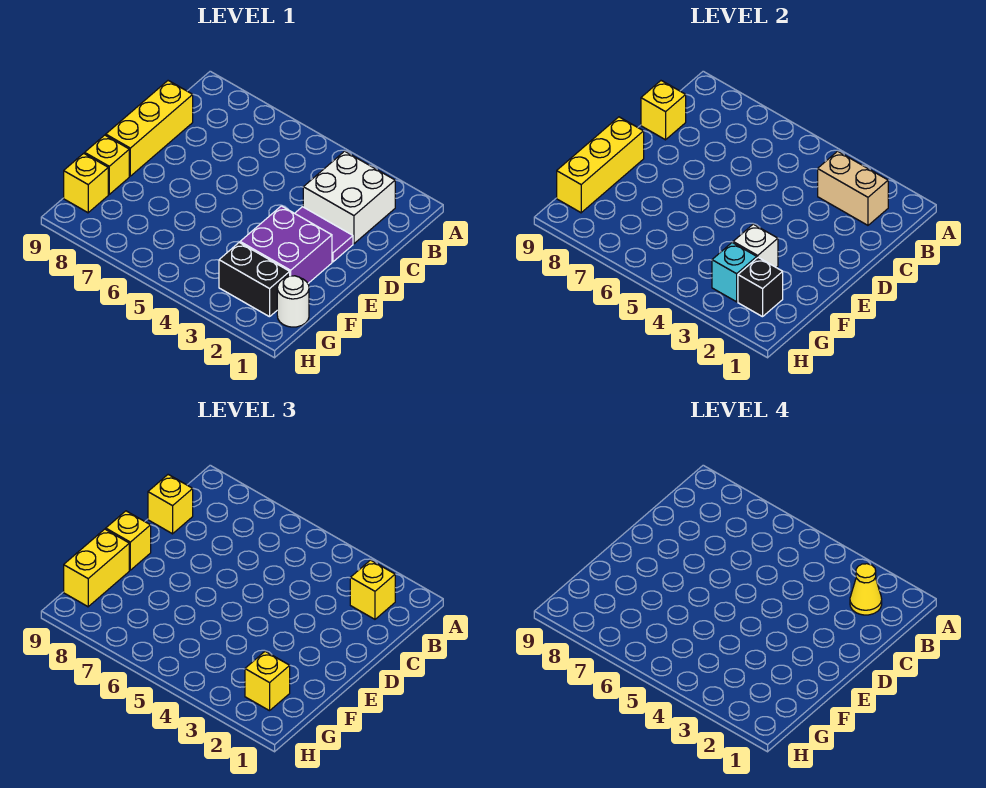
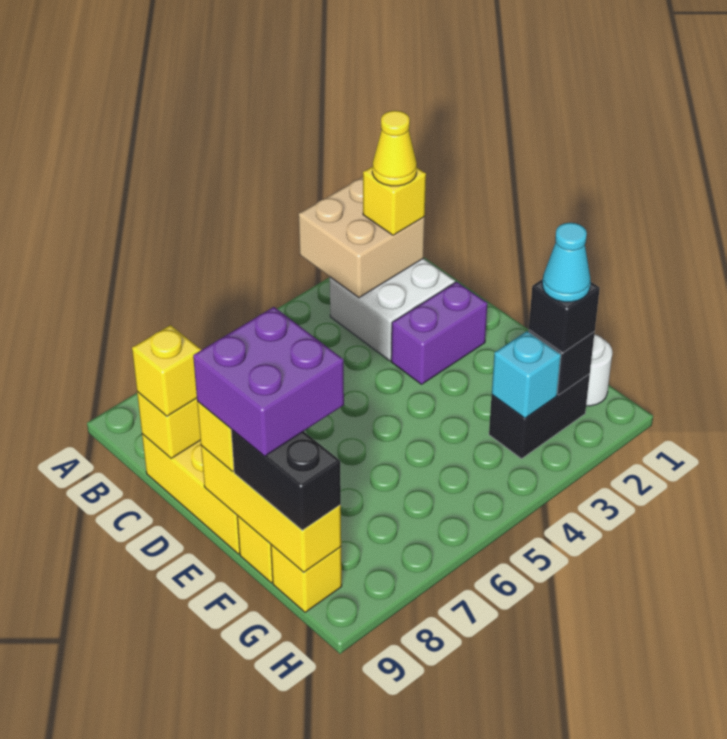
tan brick B2:B3 level 2 -> tan brick A2:B3 level 2
purple tile D2:D3 level 1 -> purple brick D2:D3 level 1
purple brick E2:F3 level 1 -> purple brick E8:F9 level 4
white brick F3 level 2 -> none
yellow brick F9:G9 level 3 -> black brick F9:G9 level 3
yellow brick G2 level 3 -> black brick G2 level 3
none -> cyan cone G2 level 4

